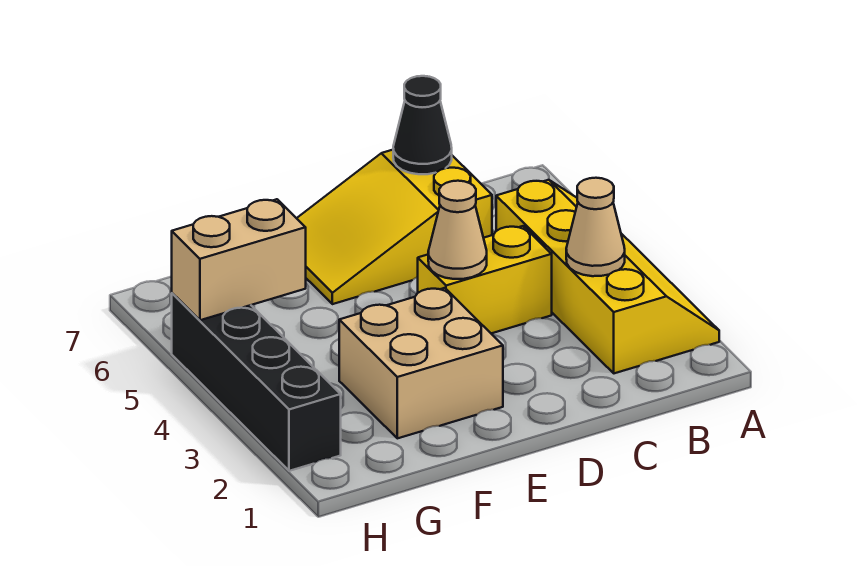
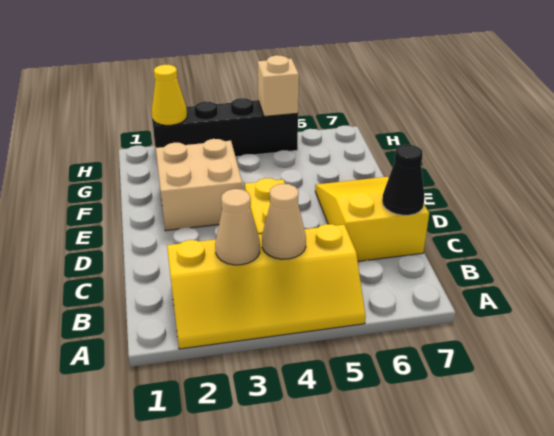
tan cone D4 level 2 -> tan cone B4 level 2
tan brick G5:H5 level 2 -> tan brick H5 level 2
none -> yellow cone H2 level 2

